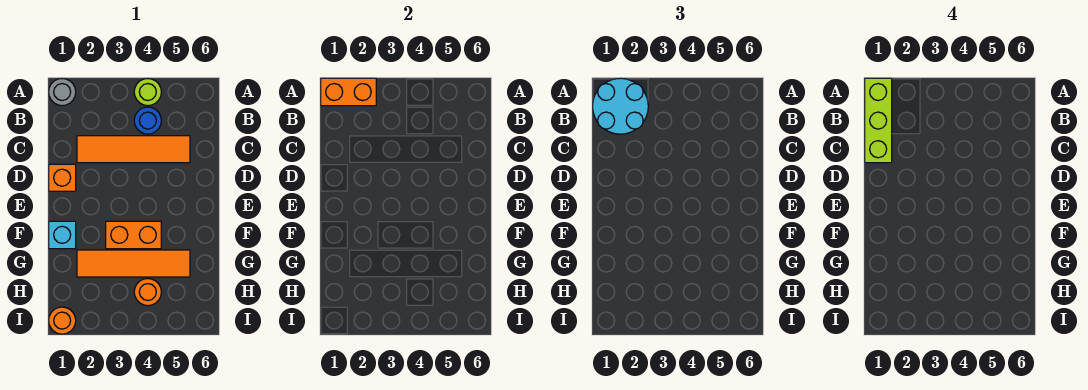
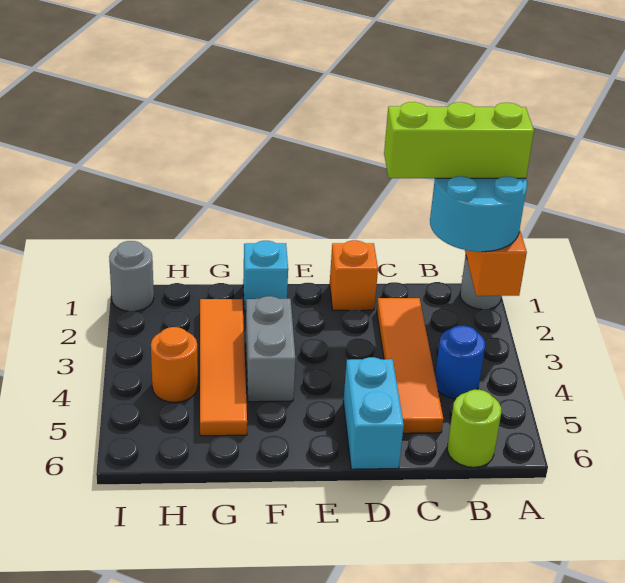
lime round brick A4 level 1 -> lime round brick B6 level 1
none -> cyan brick D5:D6 level 1
orange brick F3:F4 level 1 -> grey brick F3:F4 level 1
orange round brick I1 level 1 -> grey round brick I1 level 1

